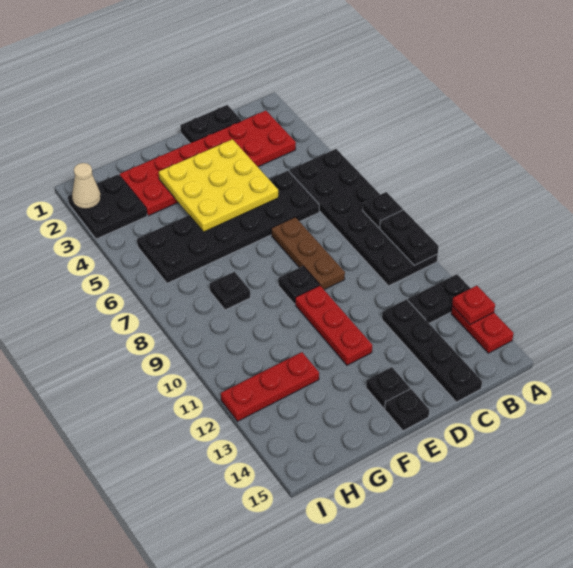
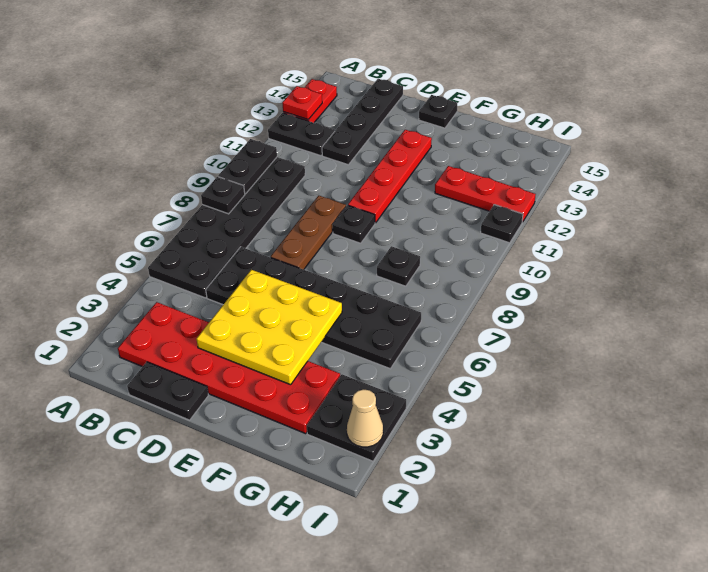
red plate E10:E12 level 1 -> red plate E10:E13 level 1
black plate E14 level 1 -> black plate I11 level 1

